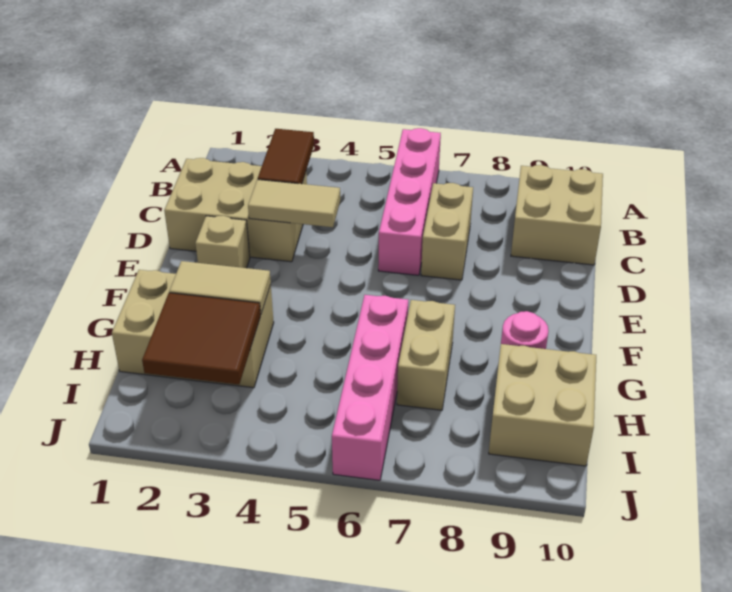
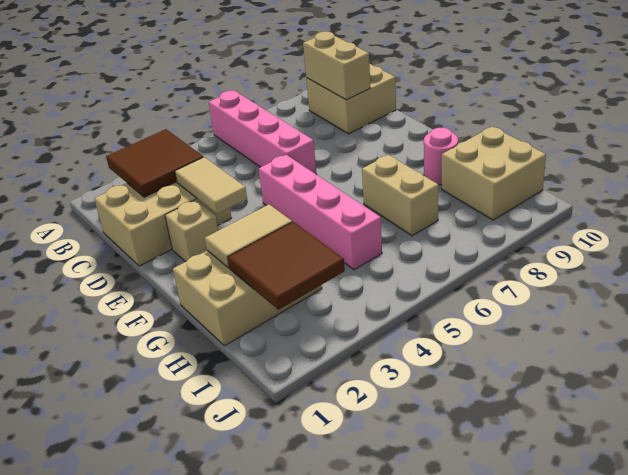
brown tile B3:C3 level 2 -> brown tile B2:C3 level 2
tan brick C7:D7 level 1 -> tan brick B9:C9 level 2
tan tile D3:D4 level 2 -> tan tile D3:E3 level 2
pink brick G6:J6 level 1 -> pink brick E5:H5 level 1

